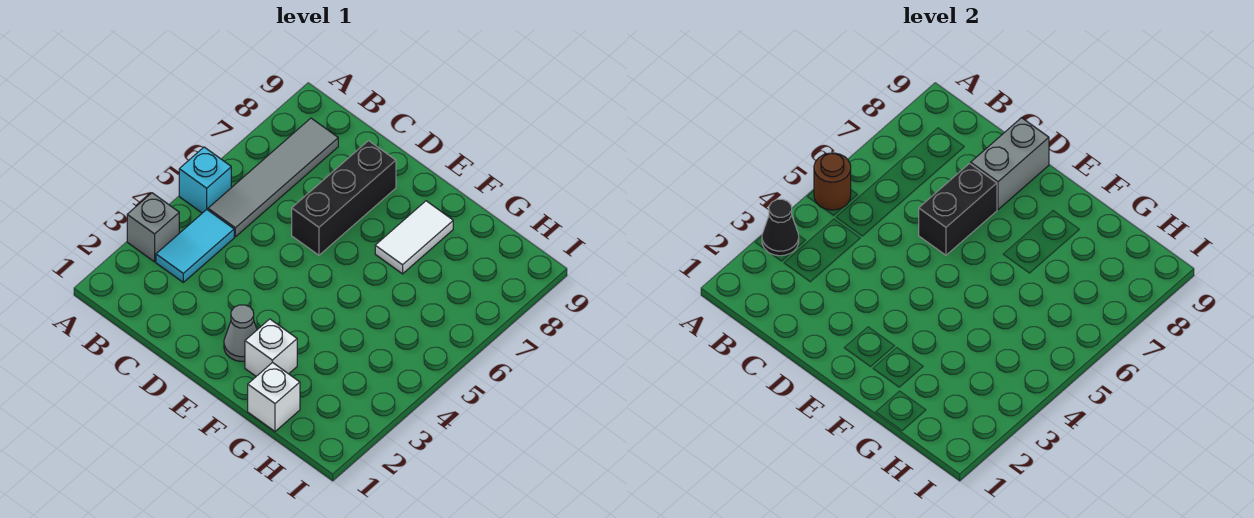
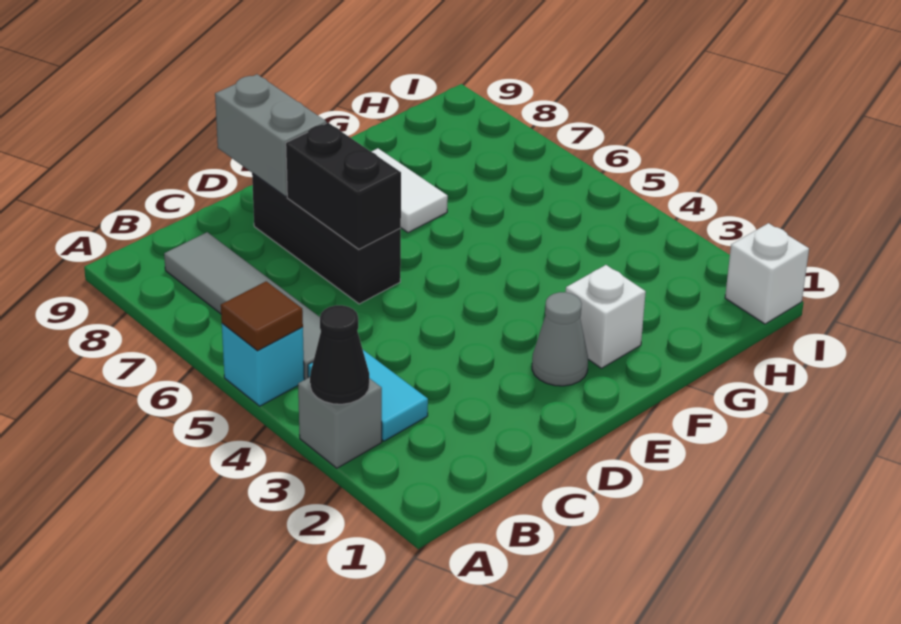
brown round brick A5 level 2 -> brown tile A5 level 2
white brick G1 level 1 -> white brick I1 level 1

